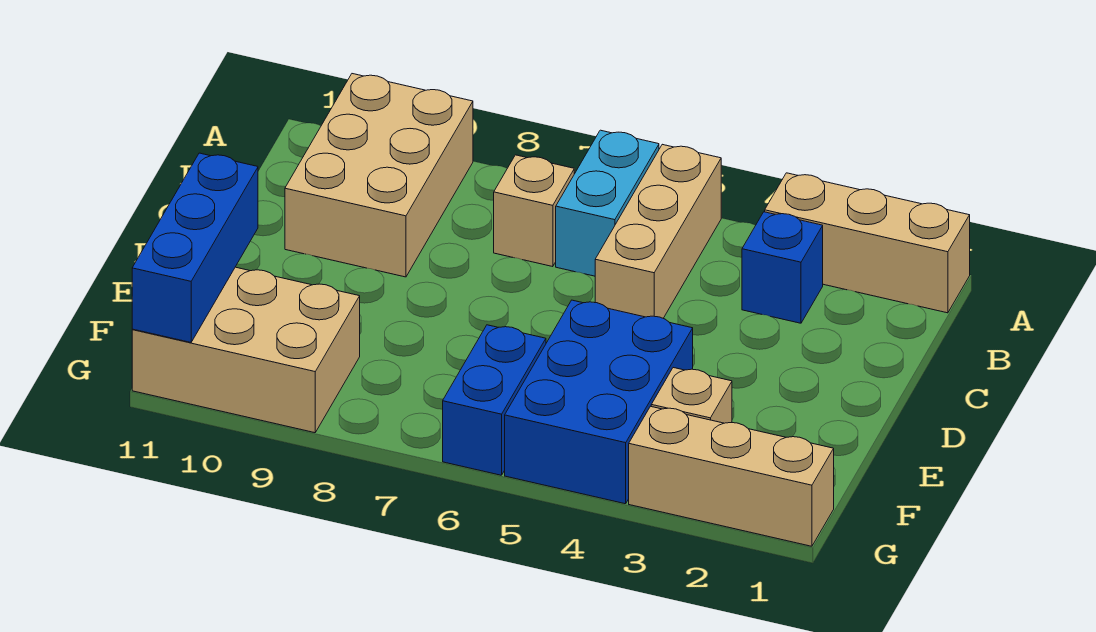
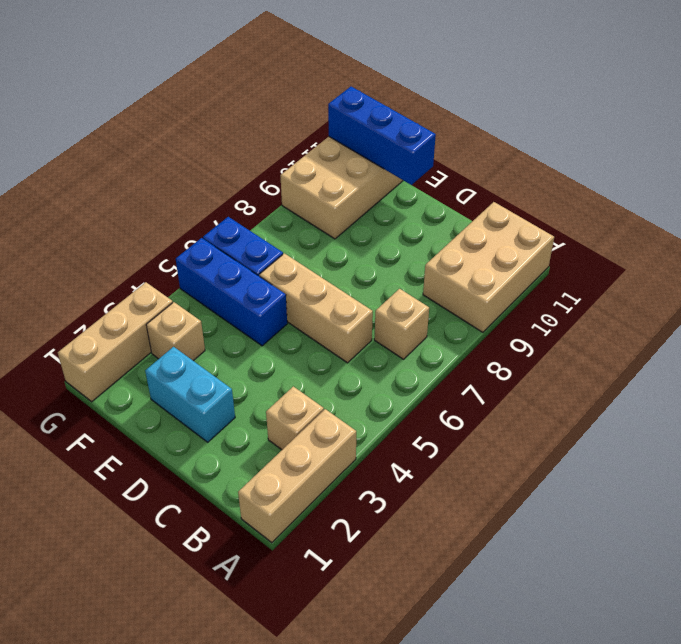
tan brick A5:C5 level 1 -> tan brick C6:E6 level 1
cyan brick A6:B6 level 1 -> cyan brick D2:E2 level 1
tan brick A9:C10 level 1 -> tan brick A9:B11 level 1
blue brick B3 level 1 -> tan brick B3 level 1
blue brick E4:G5 level 1 -> blue brick E5:G5 level 1

